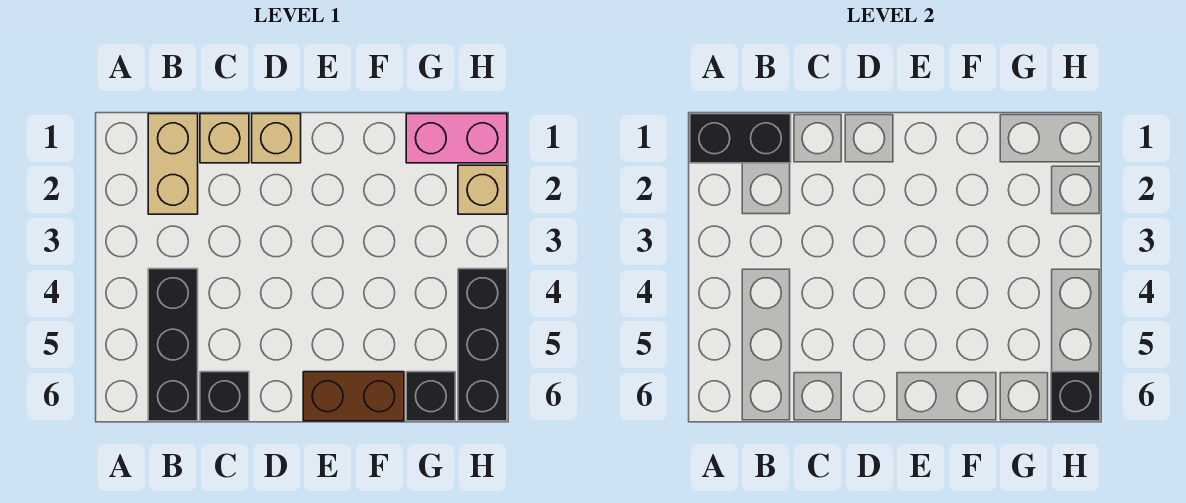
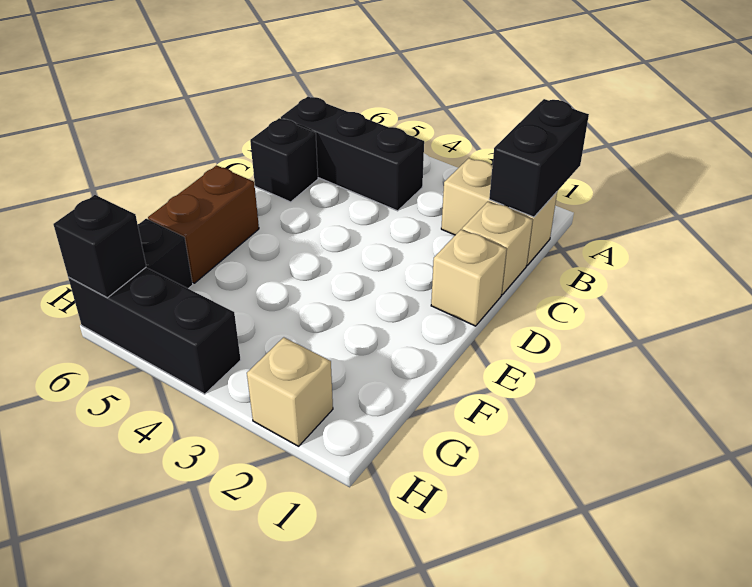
pink brick G1:H1 level 1 -> none

